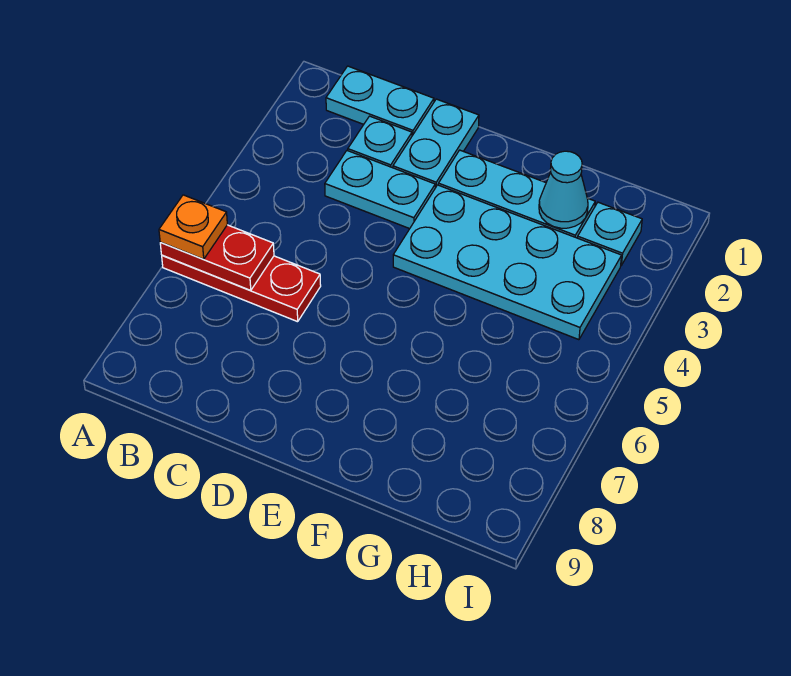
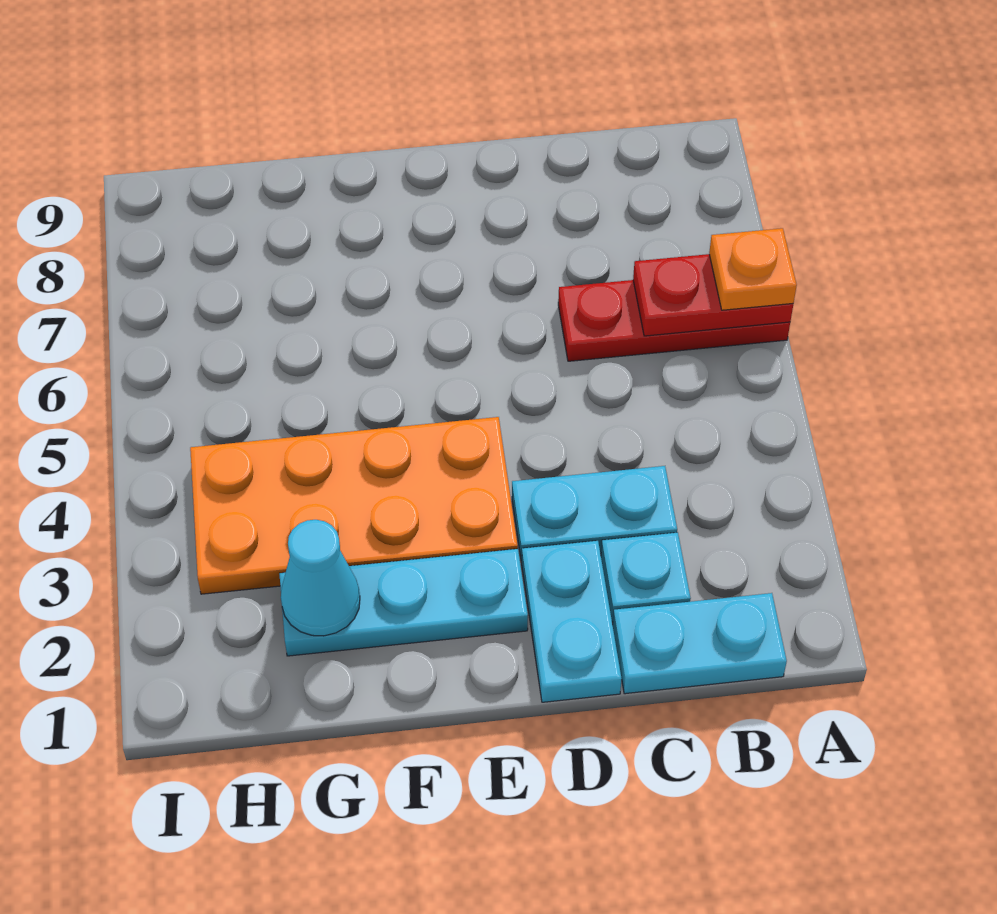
cyan plate E3:H4 level 1 -> orange plate E3:H4 level 1
cyan plate H2 level 1 -> none

